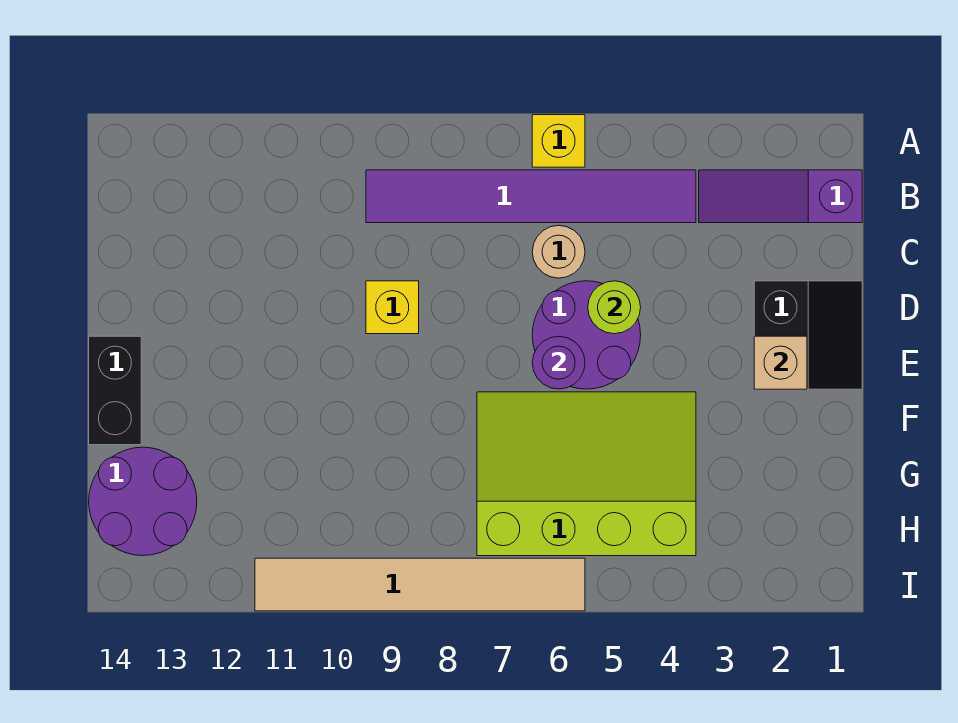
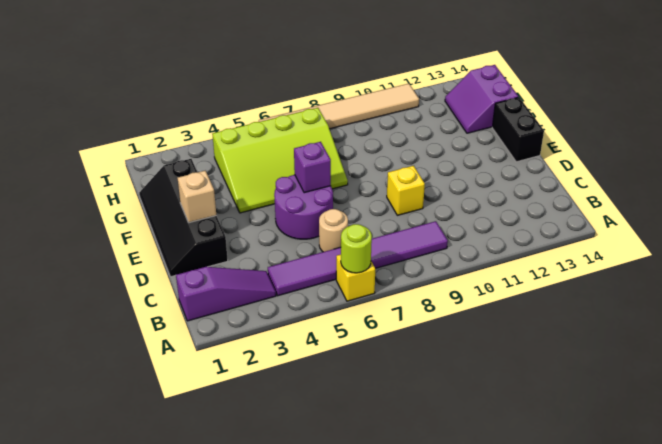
black slope D1:E2 level 1 top 2 -> black slope D1:G2 level 1 top 2
lime round brick D5 level 2 -> lime round brick A6 level 2
purple round brick E6 level 2 -> purple brick E6 level 2
purple round brick G13:H14 level 1 -> purple slope G13:H14 level 1 top 14

